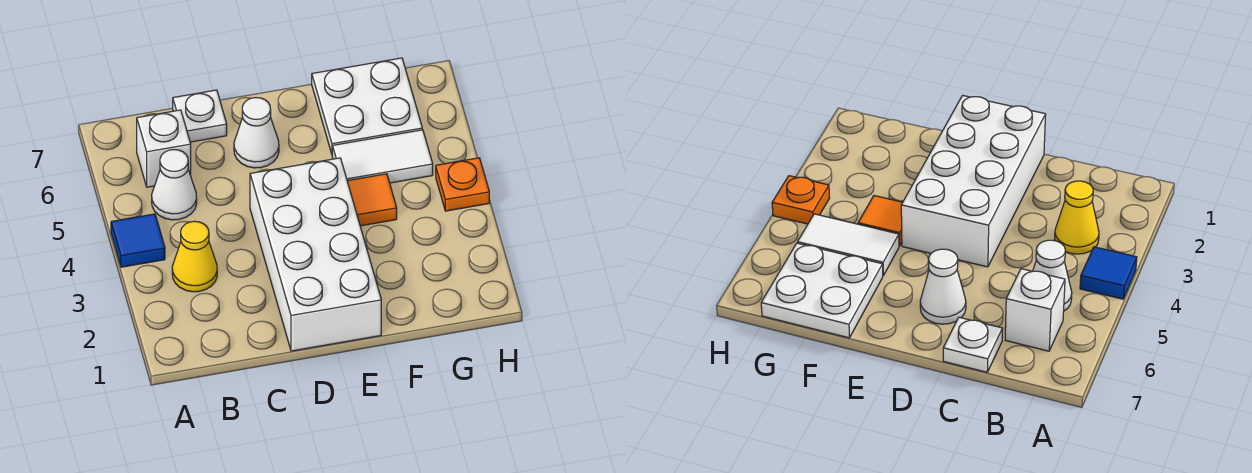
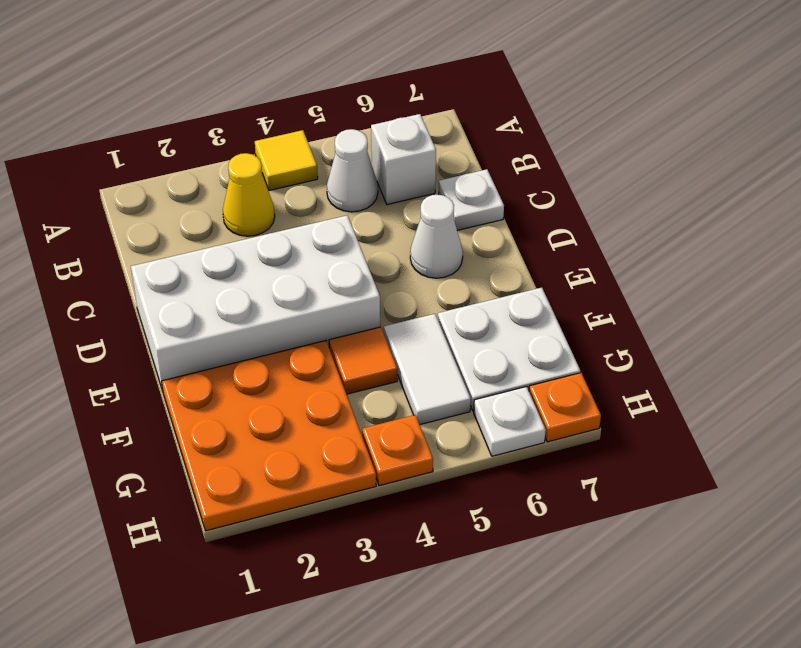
blue tile A4 level 1 -> yellow tile A4 level 1
none -> orange plate F1:H3 level 1
none -> white plate H6 level 1
none -> orange plate H7 level 1

